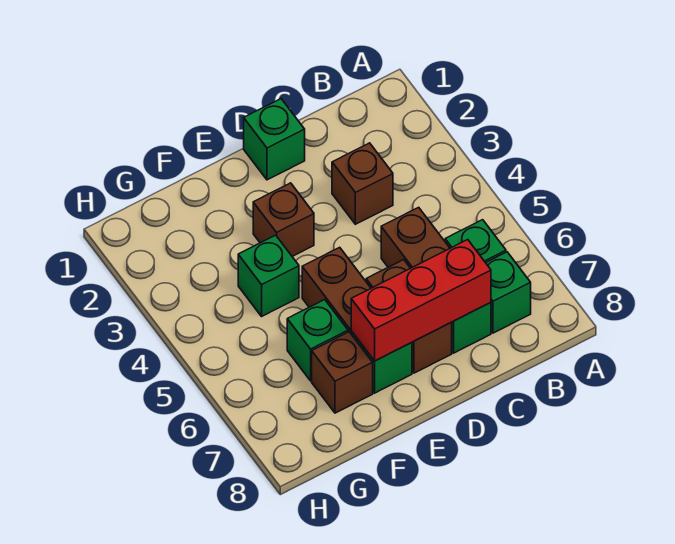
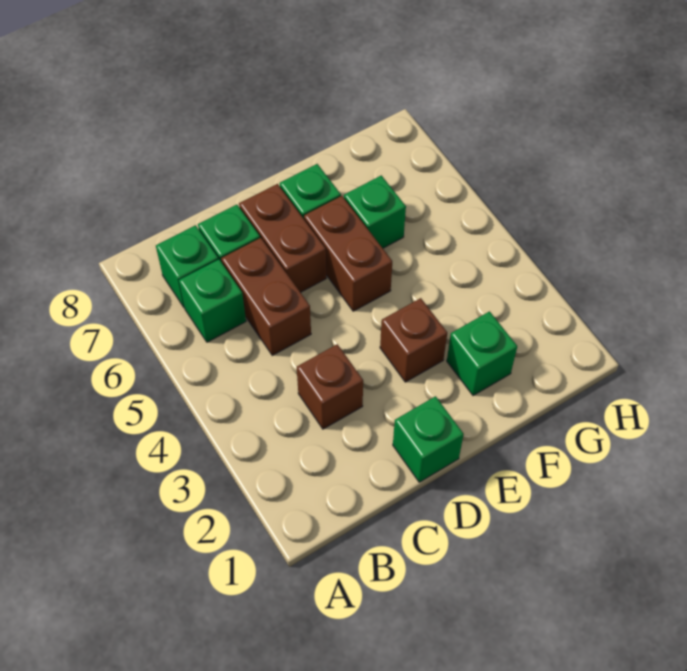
red brick C7:E7 level 2 -> none
green brick F4 level 1 -> green brick F2 level 1
brown brick F7 level 1 -> none

